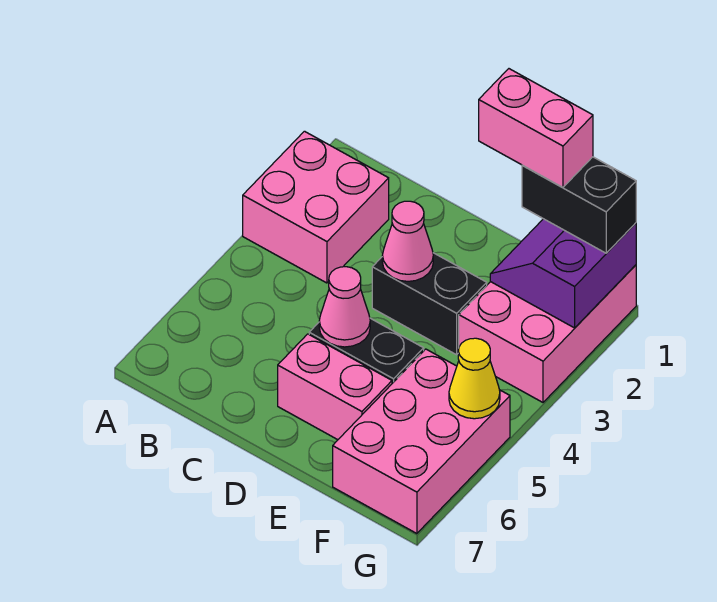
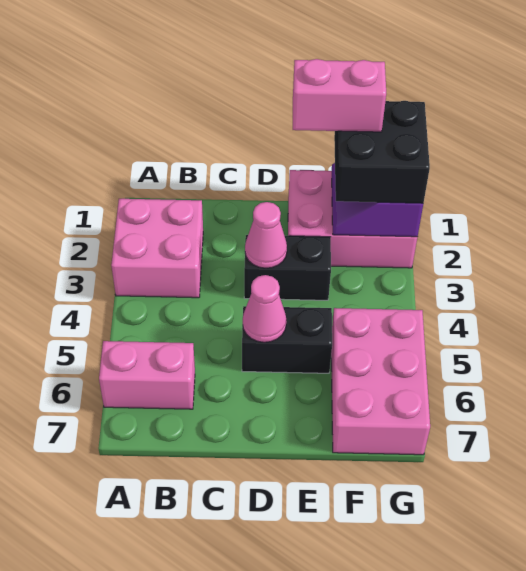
pink brick D6:E6 level 1 -> pink brick A6:B6 level 1
pink brick F1:G3 level 1 -> pink brick E1:G2 level 1
black brick F1:G1 level 3 -> black brick F1:G2 level 3
yellow cone G5 level 2 -> none

